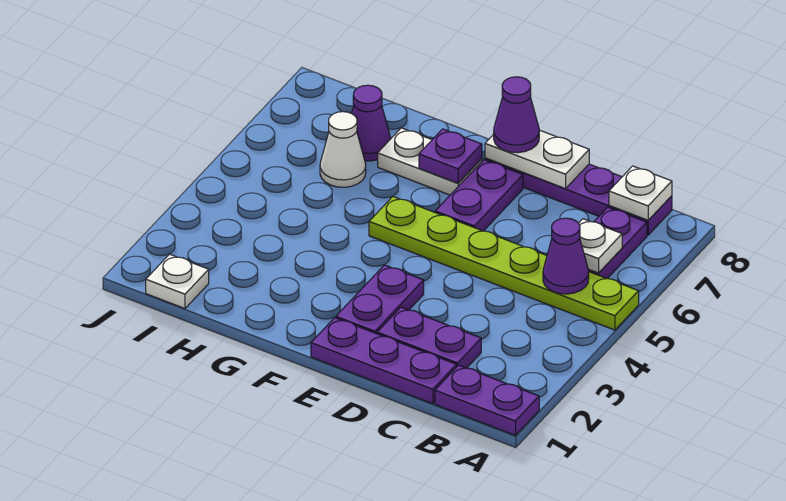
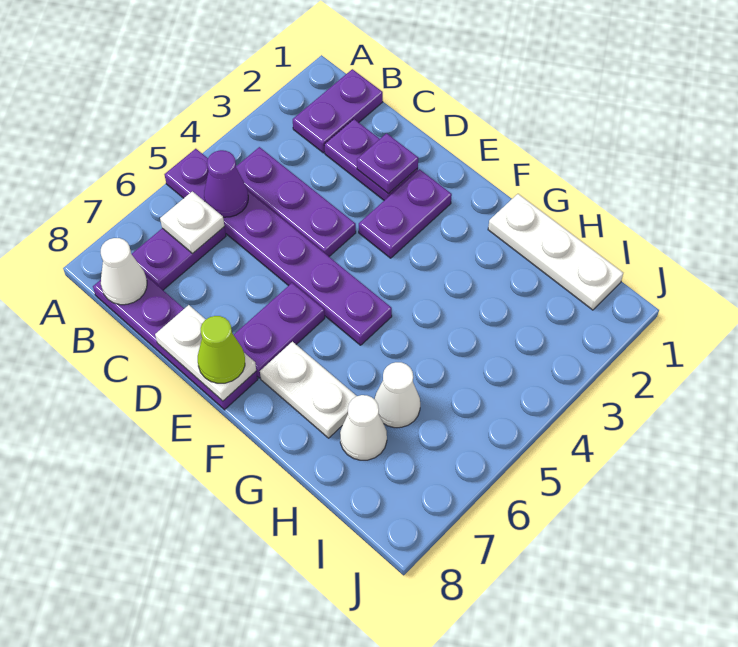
purple plate A1:B1 level 1 -> purple plate B1:B2 level 1
lime plate A5:F5 level 1 -> purple plate A5:F5 level 1
white plate B8 level 2 -> white cone B8 level 2
purple plate C1:E1 level 1 -> purple plate B4:D4 level 1
purple cone E8 level 3 -> lime cone E8 level 3
purple plate F7 level 2 -> purple plate D2 level 2
purple cone H7 level 1 -> white cone H7 level 1
white plate I1 level 1 -> white plate G1:I1 level 1

